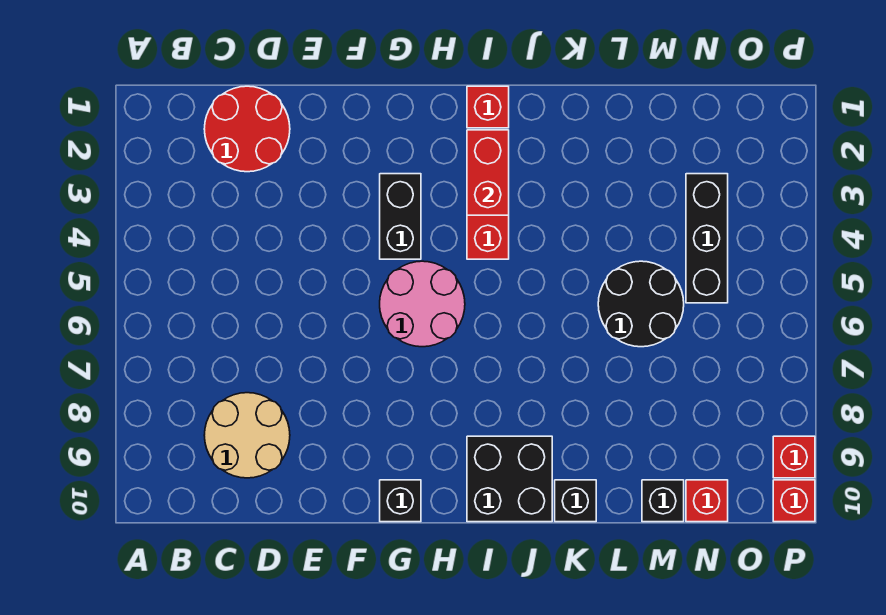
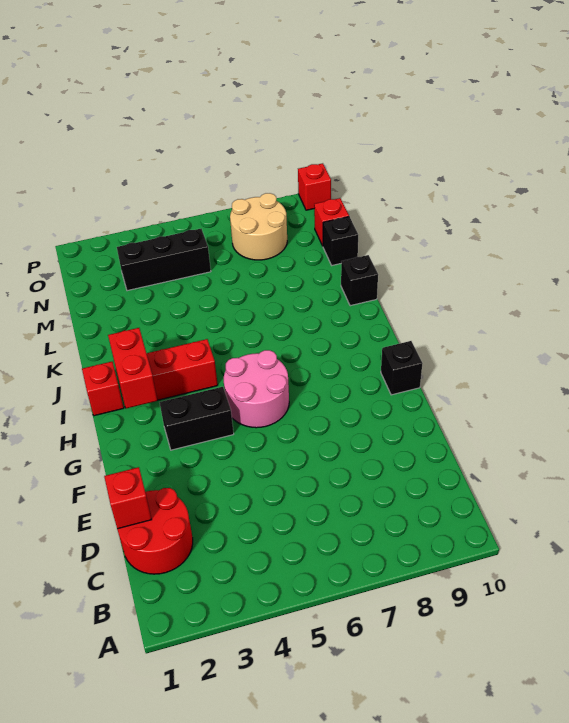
tan round brick C8:D9 level 1 -> tan round brick N7:O8 level 1
red brick I2:I3 level 2 -> red brick H2:I2 level 2
black brick I9:J10 level 1 -> none
black round brick L5:M6 level 1 -> none
red brick P9 level 1 -> red brick D1 level 2

